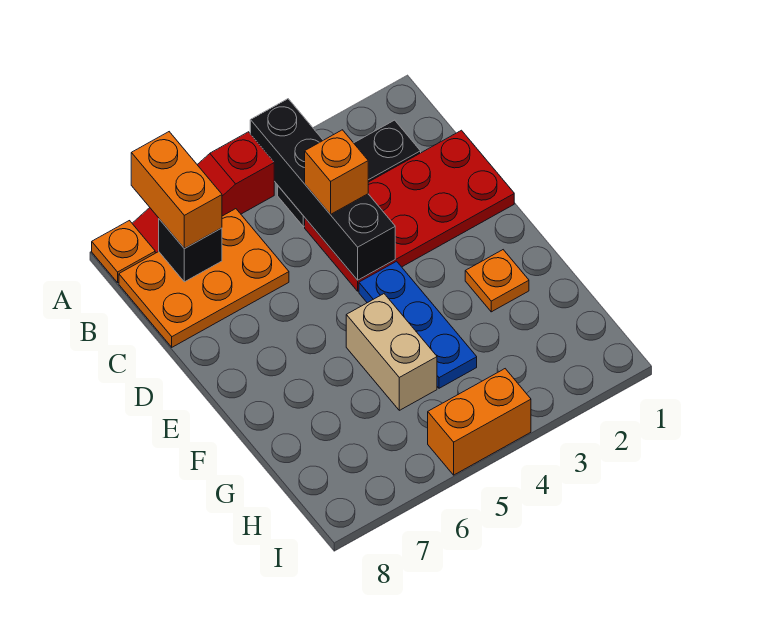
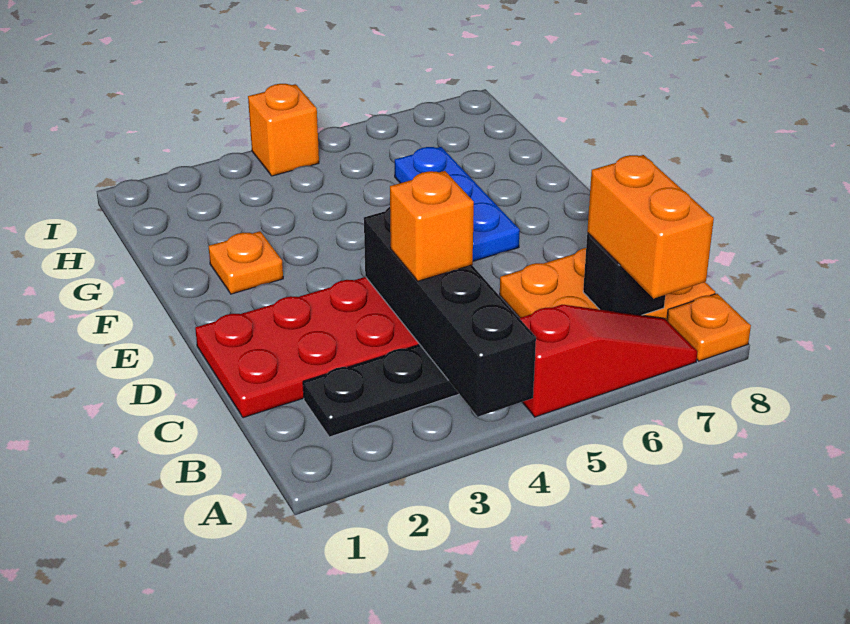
blue plate E4:G4 level 1 -> blue plate E6:G6 level 1
tan brick F5:G5 level 1 -> none
orange brick I4:I5 level 1 -> orange brick I4 level 1

